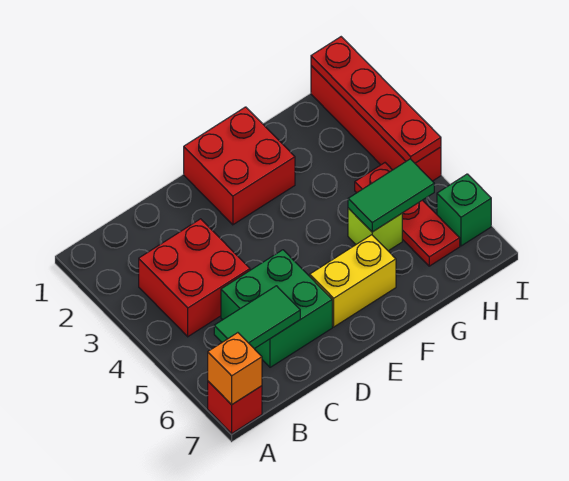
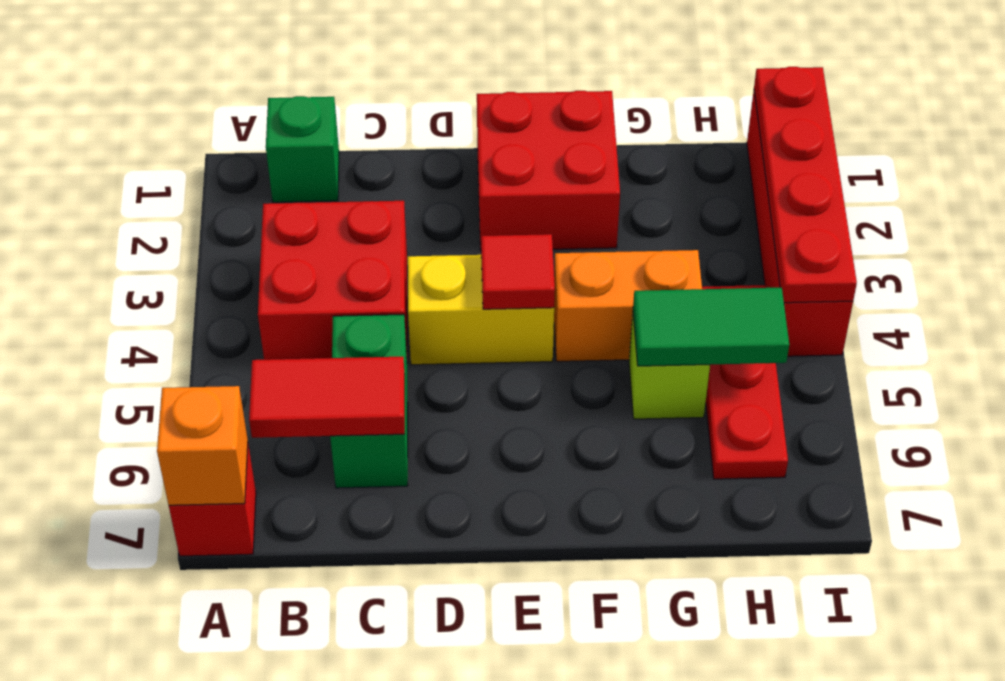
green tile B6:C6 level 2 -> red tile B6:C6 level 2
green brick C5:D6 level 1 -> green brick C5:C6 level 1
none -> red tile E4 level 2
yellow brick E6:F6 level 1 -> yellow brick D4:E4 level 1
none -> orange brick F4:G4 level 1
green brick I6 level 1 -> green brick B1 level 1

